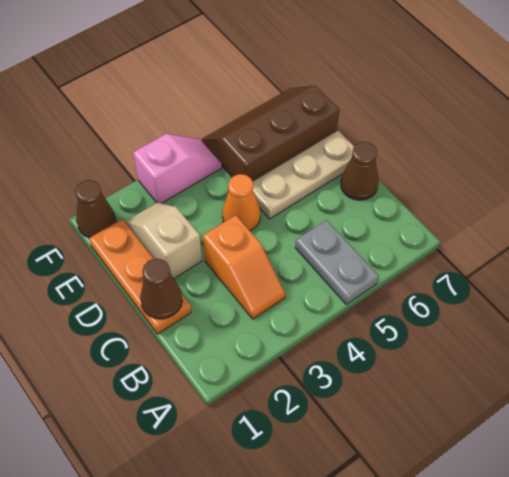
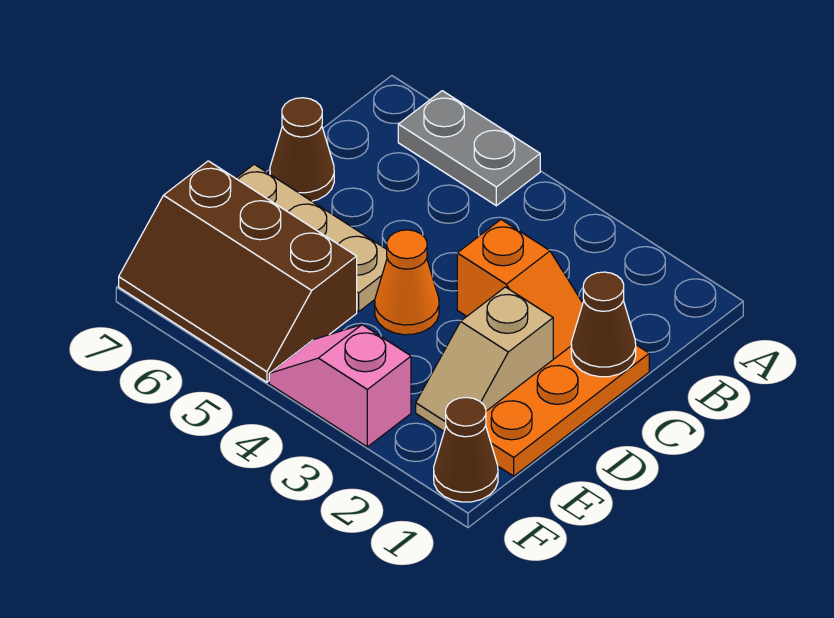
grey plate A5:B5 level 1 -> grey plate A5:A6 level 1
orange slope B3:C3 level 1 top C -> orange slope C2:C3 level 1 top 3

